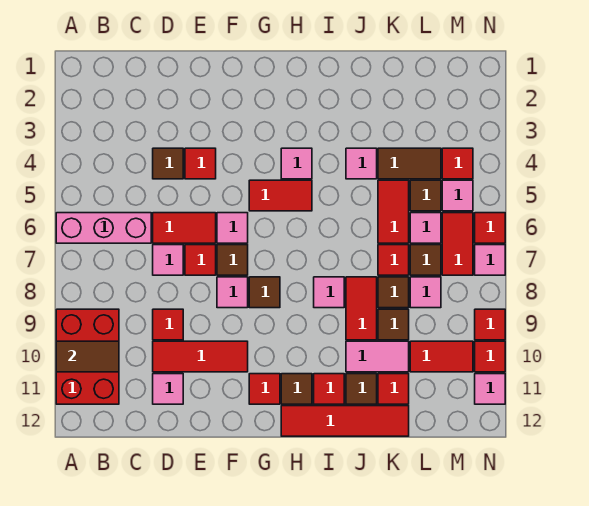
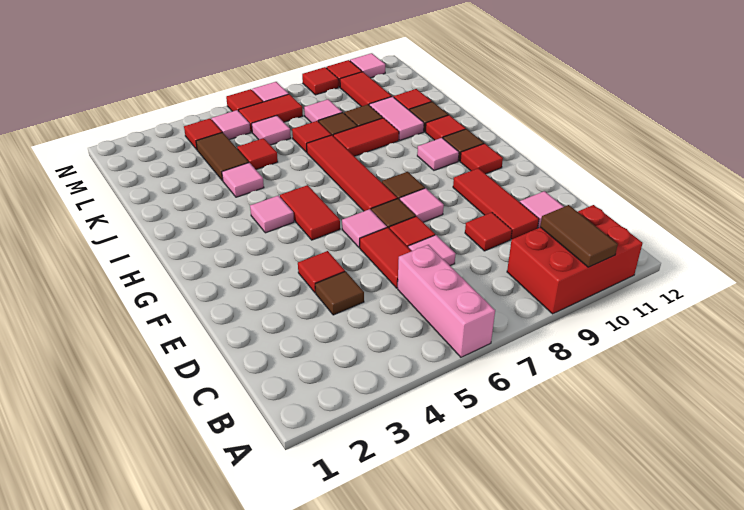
red tile H12:K12 level 1 -> red tile G7:J7 level 1
pink tile I8 level 1 -> pink tile H10 level 1
red tile K5:K6 level 1 -> red tile K5 level 1
brown tile L5 level 1 -> none
brown tile L7 level 1 -> none

